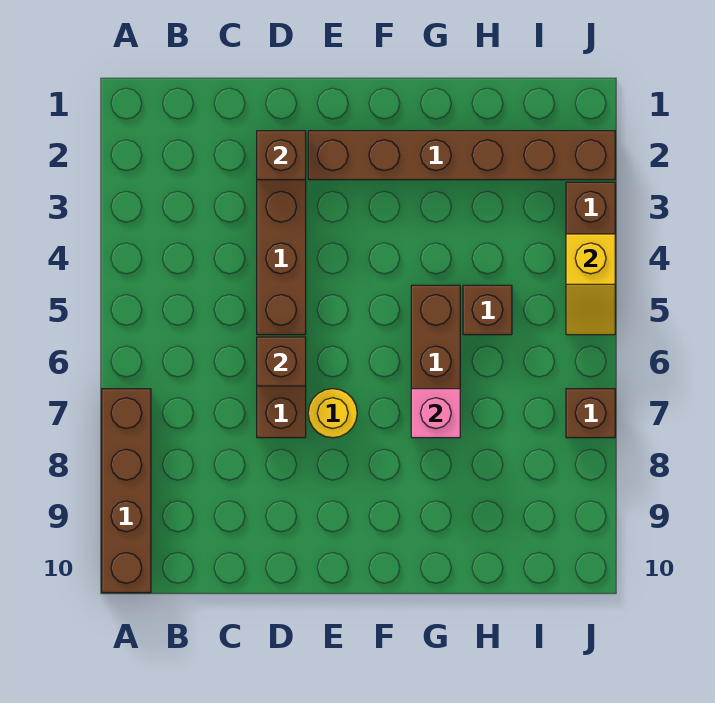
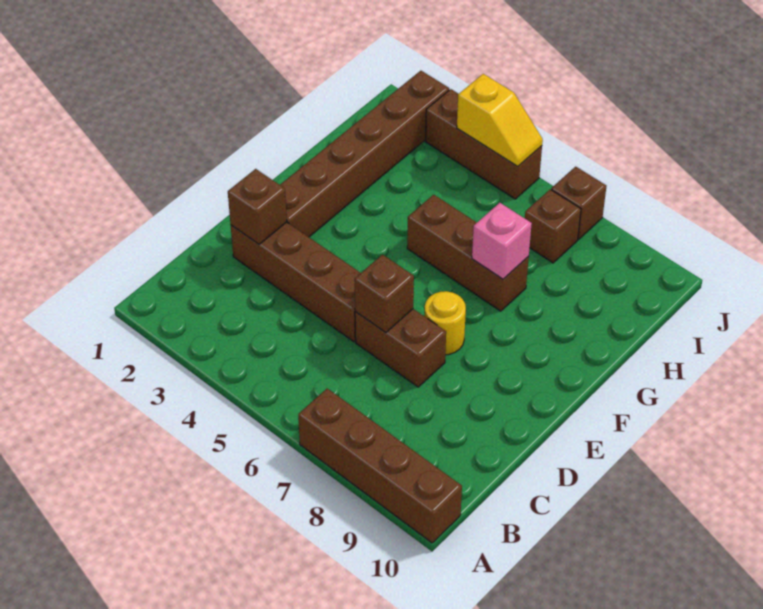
brown brick H5 level 1 -> brown brick I7 level 1

